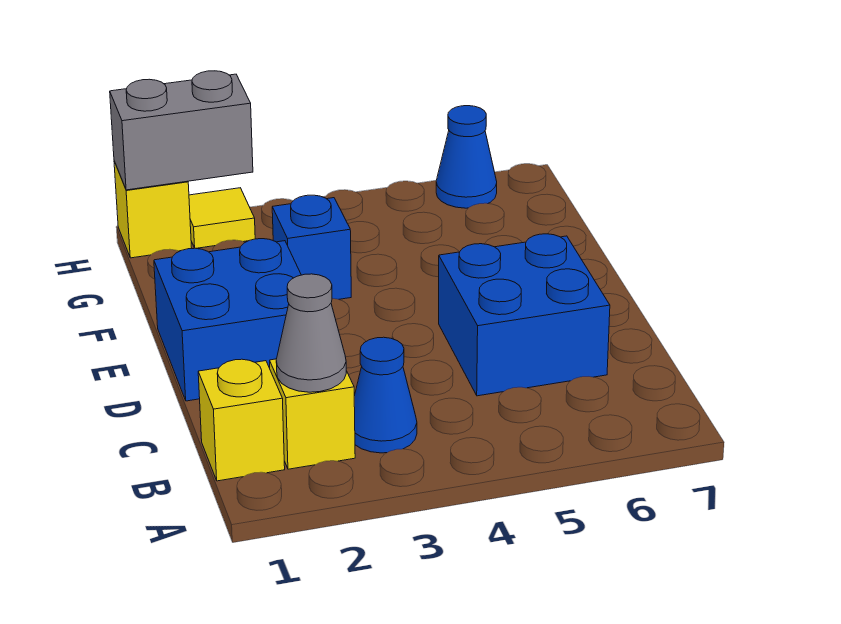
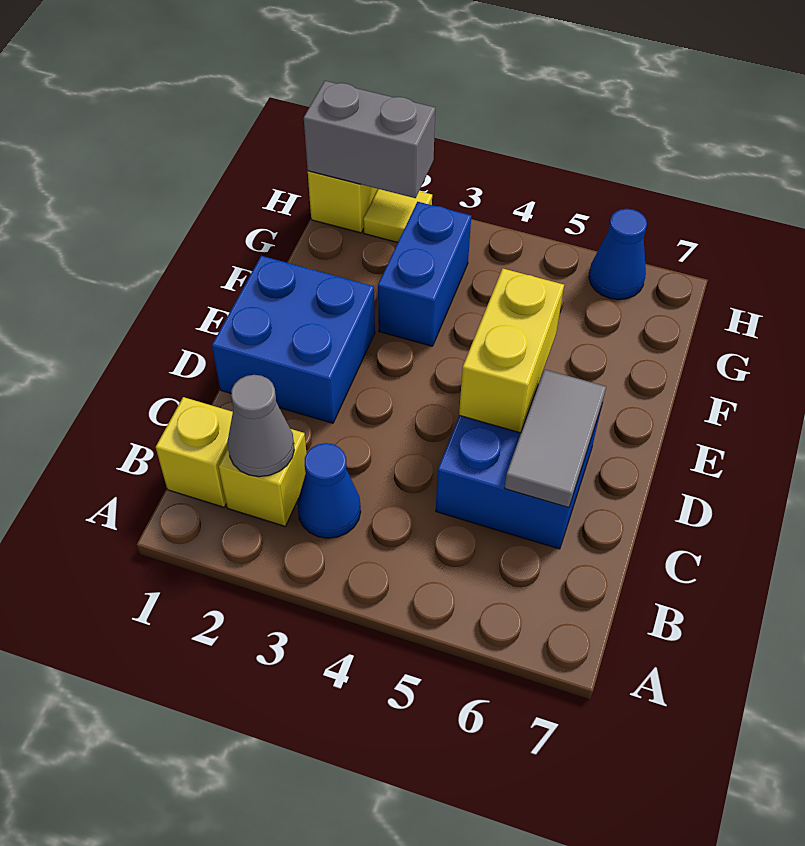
none -> grey tile C6:D6 level 2
none -> yellow brick D5:E5 level 2
blue brick F3 level 1 -> blue brick F3:G3 level 1

